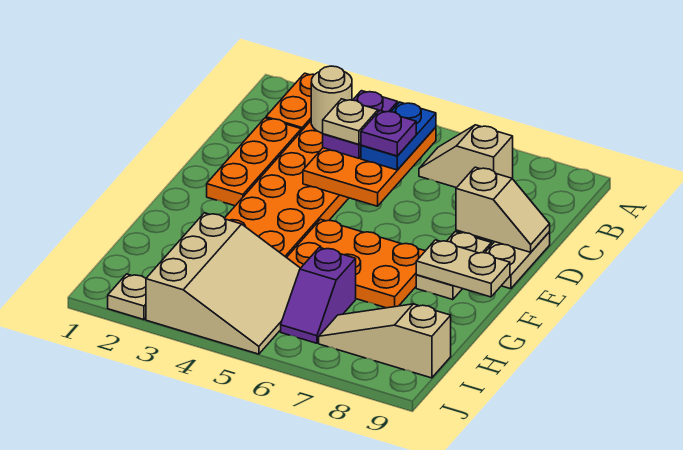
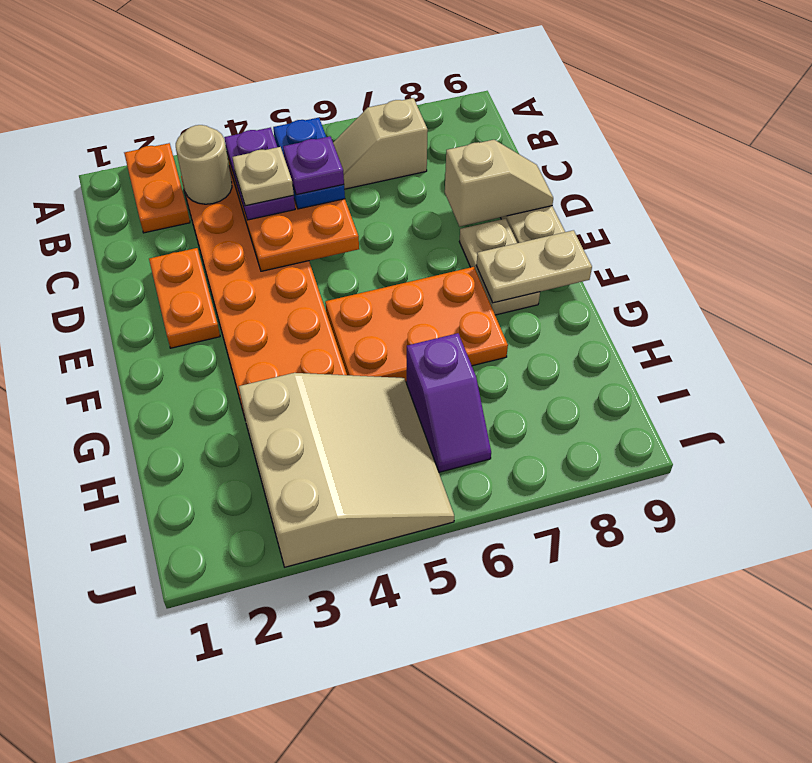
orange plate C2:E2 level 1 -> orange plate D2:E2 level 1
tan slope I7:I9 level 1 top 9 -> none
tan plate J2 level 1 -> none

